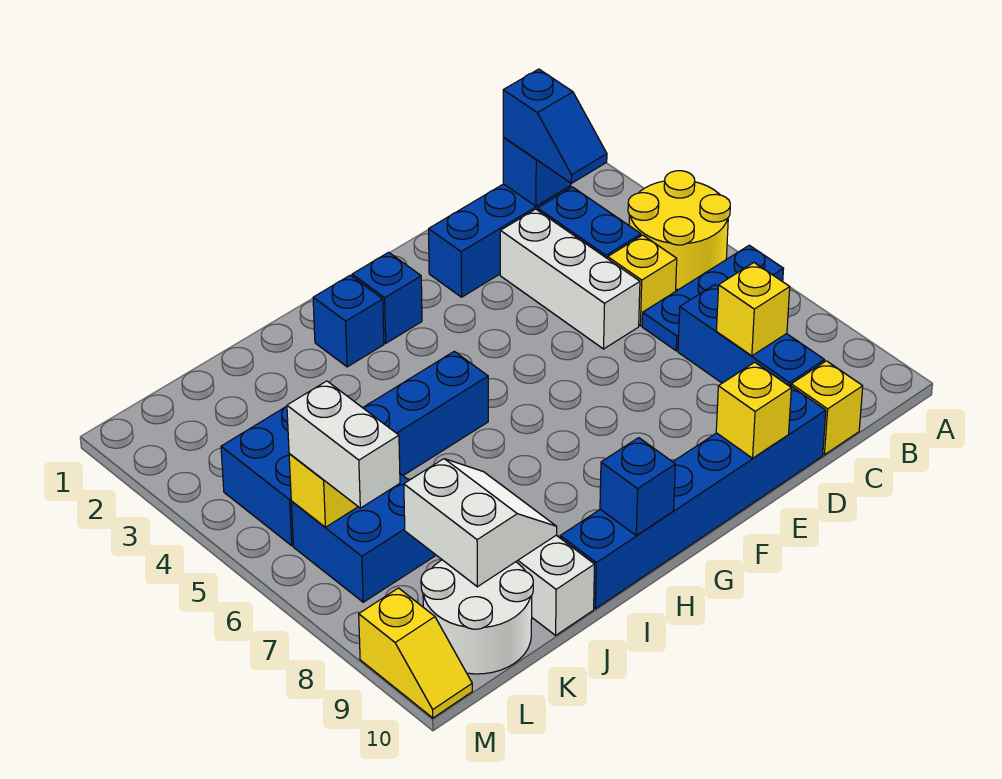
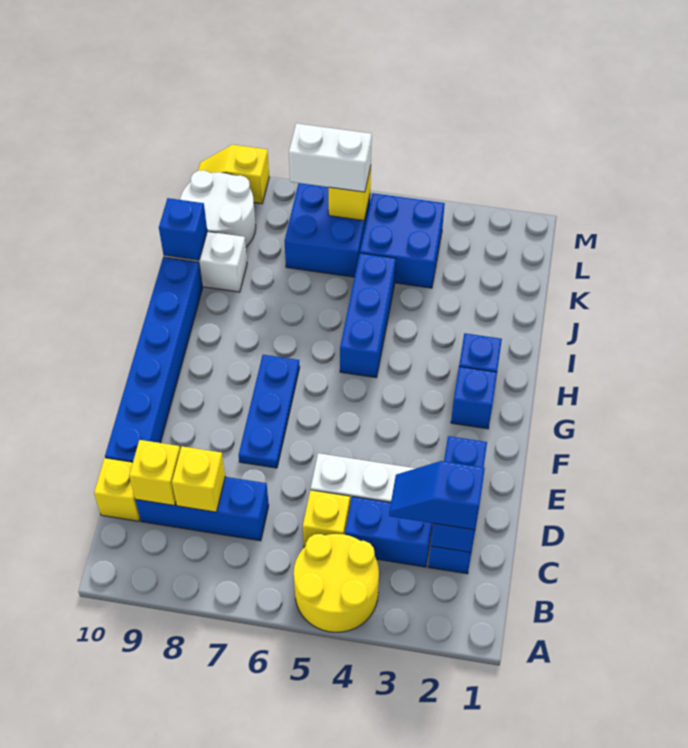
blue plate A6:C6 level 1 -> blue plate E7:G7 level 1
yellow brick E10 level 2 -> yellow brick C9 level 2
blue brick H10 level 2 -> blue brick J10 level 2
white slope J8:K9 level 2 top K -> none

